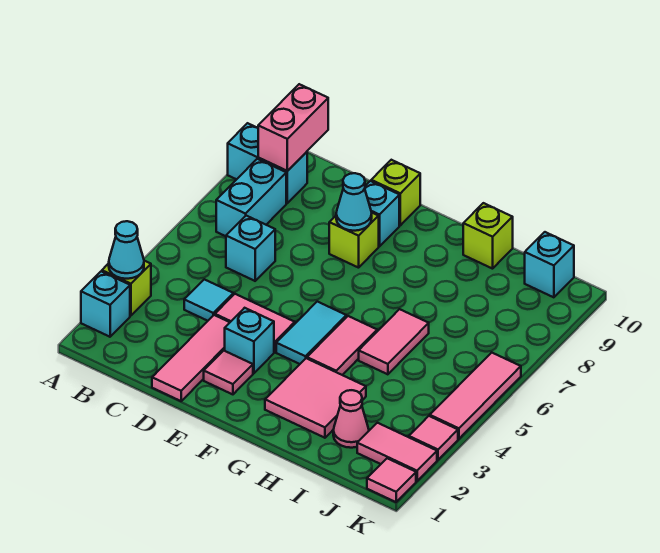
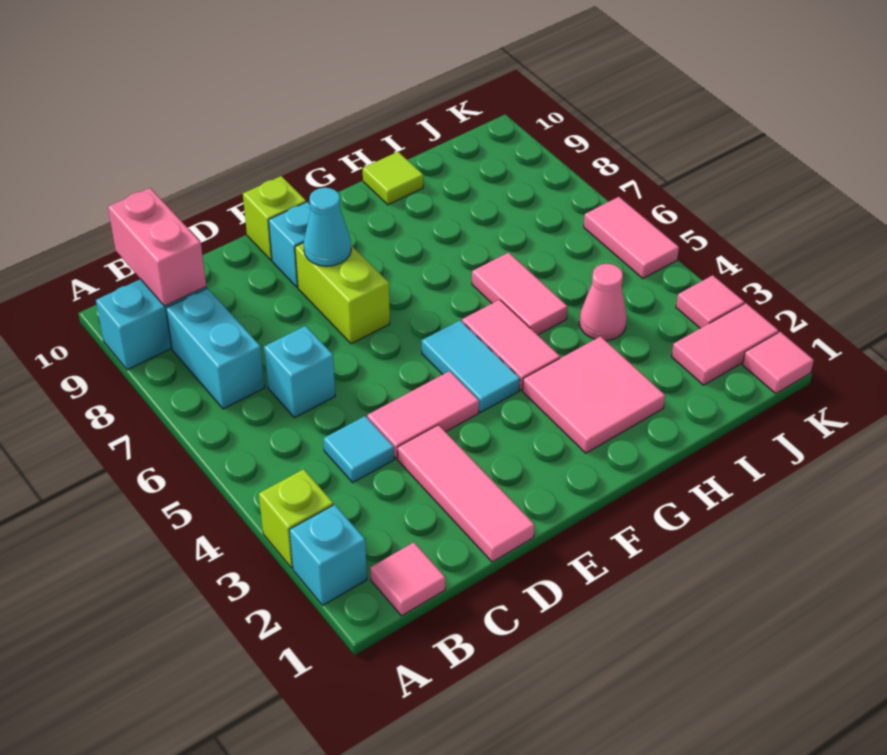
cyan cone A3 level 2 -> none
pink tile E2 level 1 -> pink tile B1 level 1
cyan brick E3 level 1 -> none
lime brick E8 level 1 -> lime brick E7:E8 level 1
lime brick H10 level 1 -> lime tile H10 level 1
pink cone I2 level 1 -> pink cone I4 level 1
cyan brick J10 level 1 -> none
pink tile K4:K6 level 1 -> pink tile K5:K6 level 1

